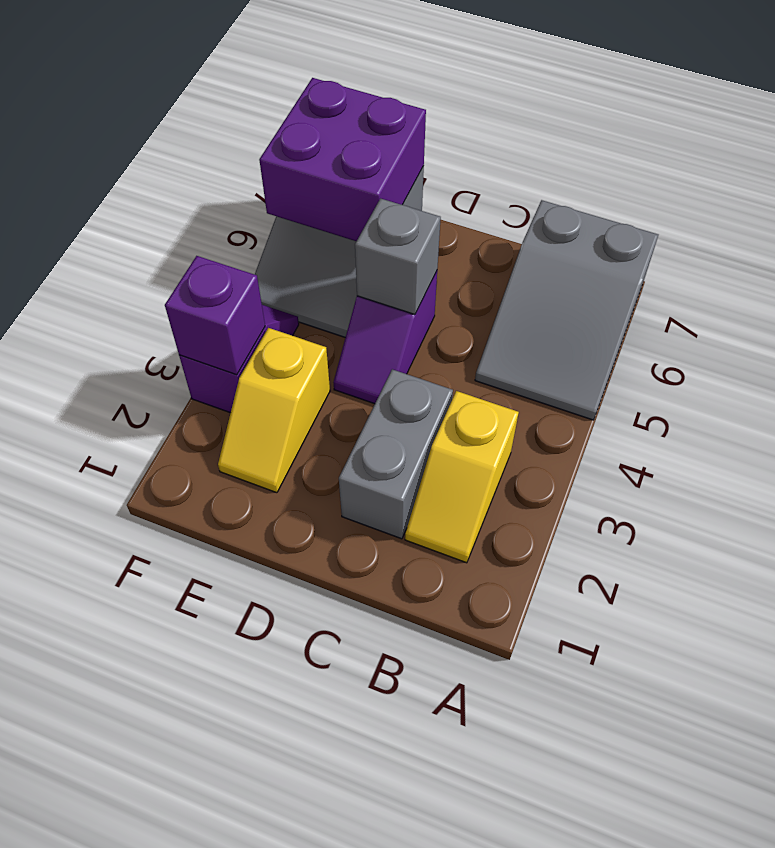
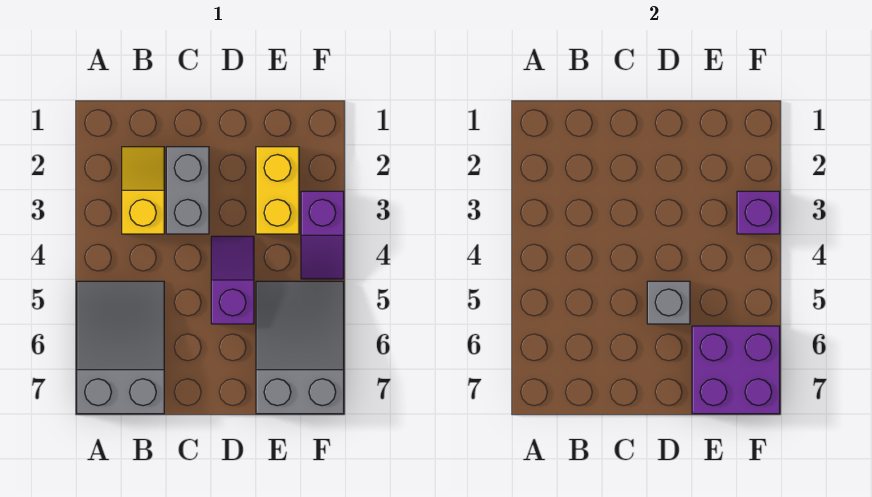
yellow slope E2:E3 level 1 top 3 -> yellow brick E2:E3 level 1

